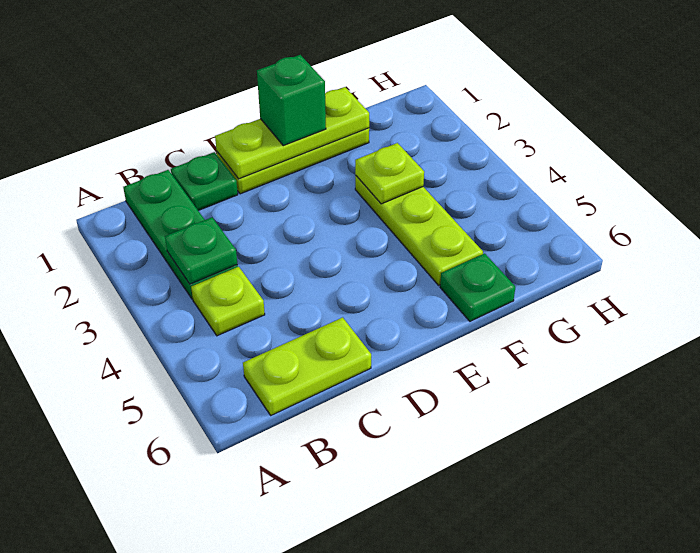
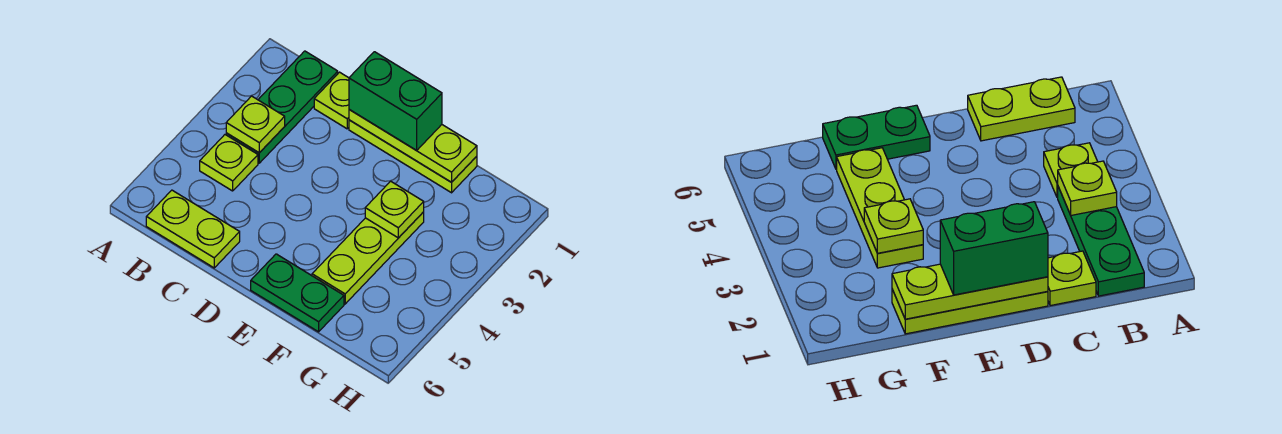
green plate B3 level 2 -> lime plate B3 level 2
green plate C1 level 1 -> lime plate C1 level 1
green brick E1 level 3 -> green brick D1:E1 level 3
green plate F6 level 1 -> green plate E6:F6 level 1

